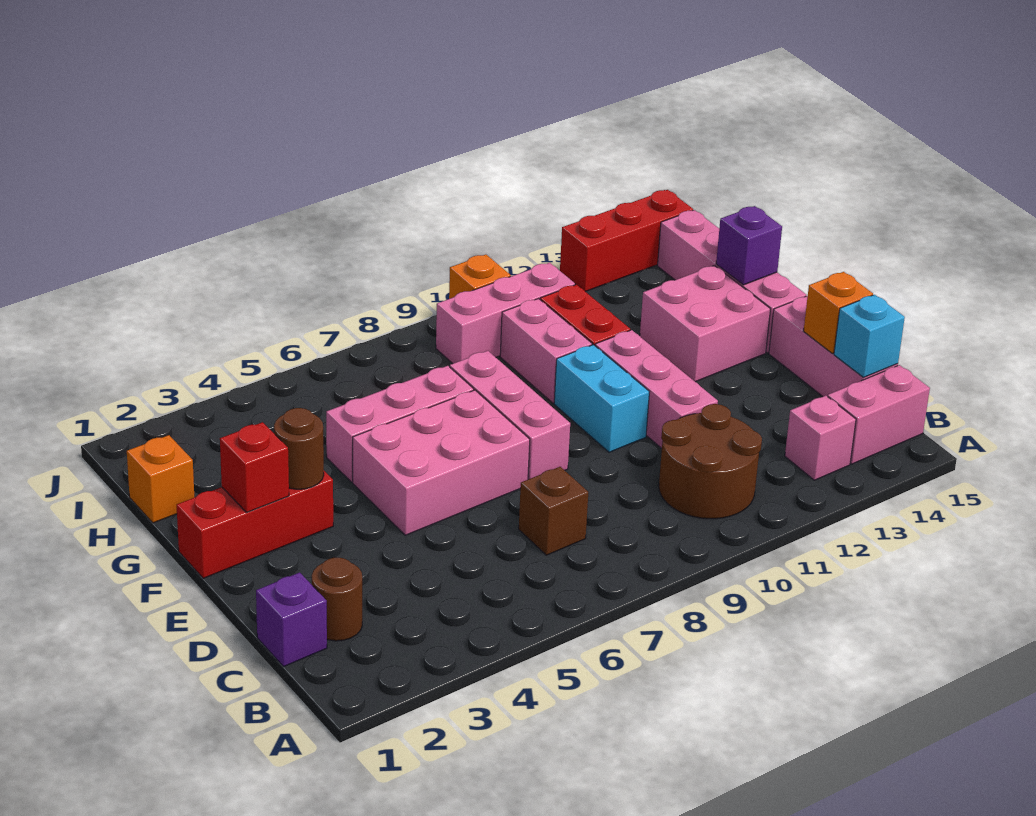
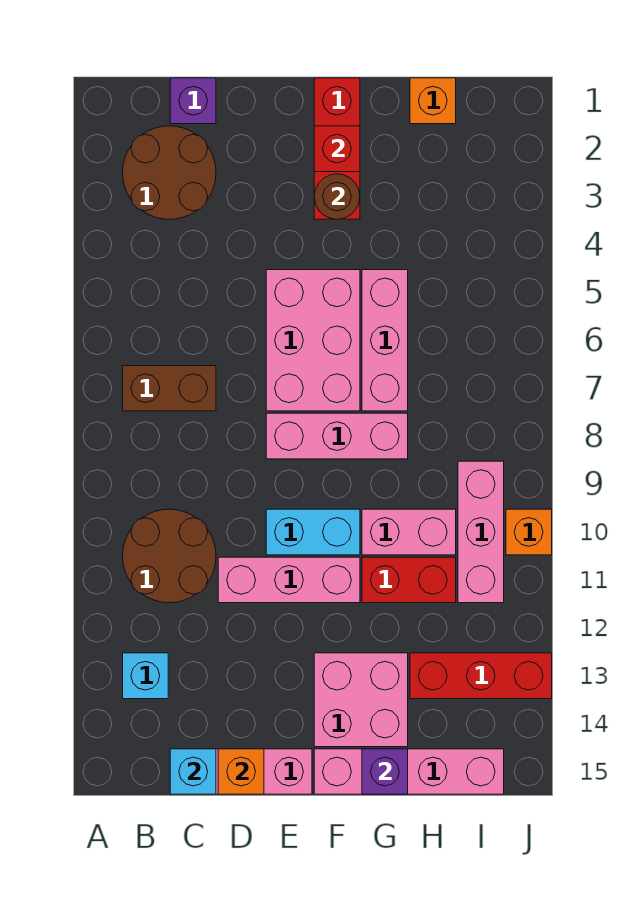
pink brick B13 level 1 -> cyan brick B13 level 1
pink brick B14:B15 level 1 -> none
brown round brick C2 level 1 -> brown round brick B2:C3 level 1
brown brick C7 level 1 -> brown brick B7:C7 level 1
red brick J13:J15 level 1 -> red brick H13:J13 level 1

